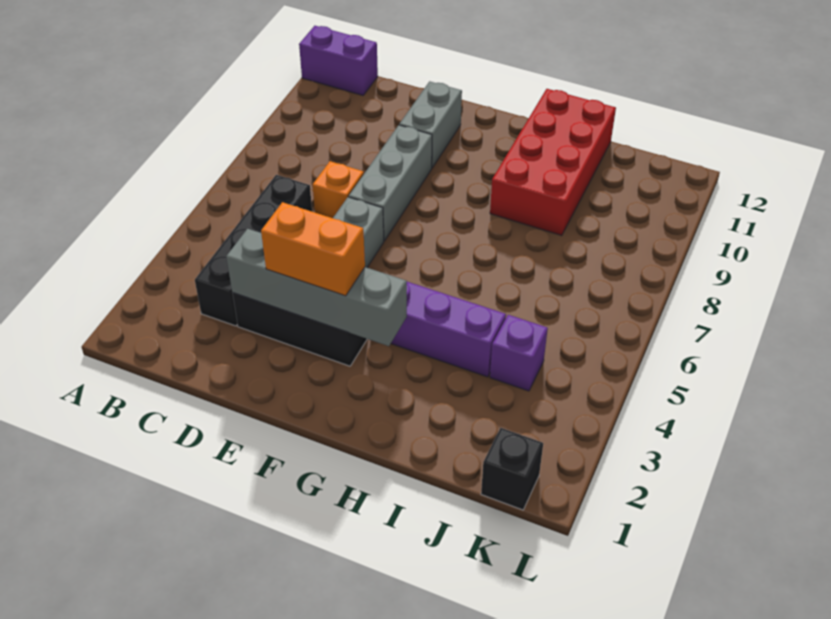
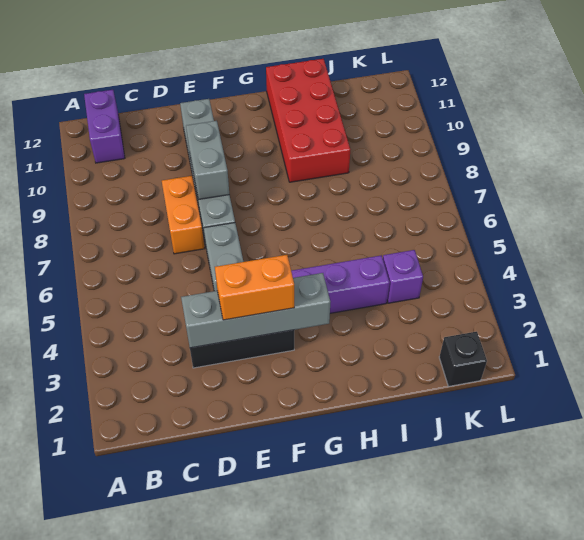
purple brick A12:B12 level 1 -> purple brick B11:B12 level 1
black brick C3:C6 level 1 -> none
orange brick D7 level 1 -> orange brick D7:D8 level 1
none -> grey brick E8:E9 level 2

